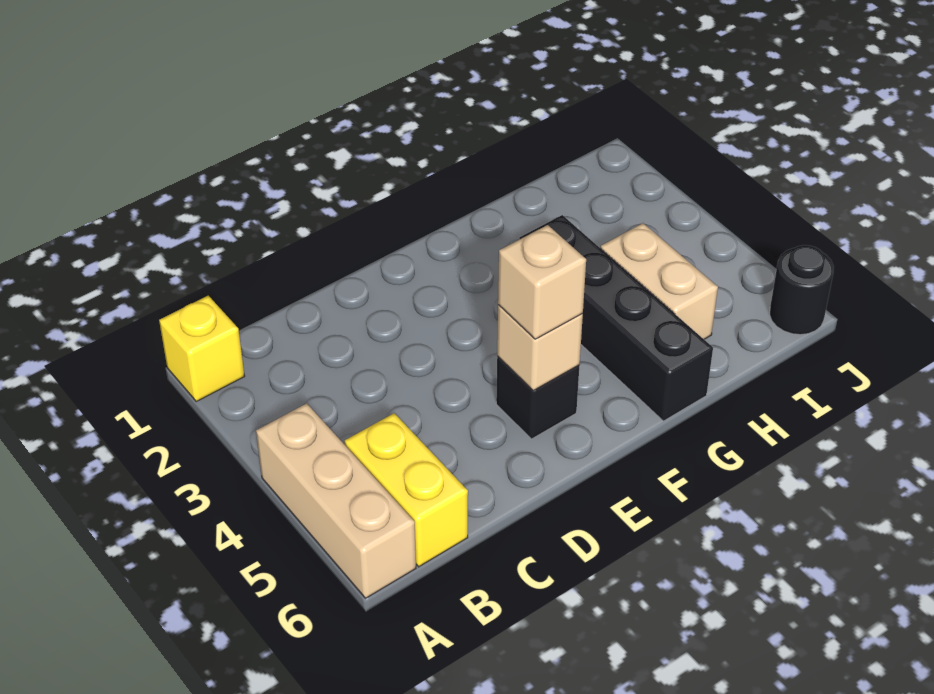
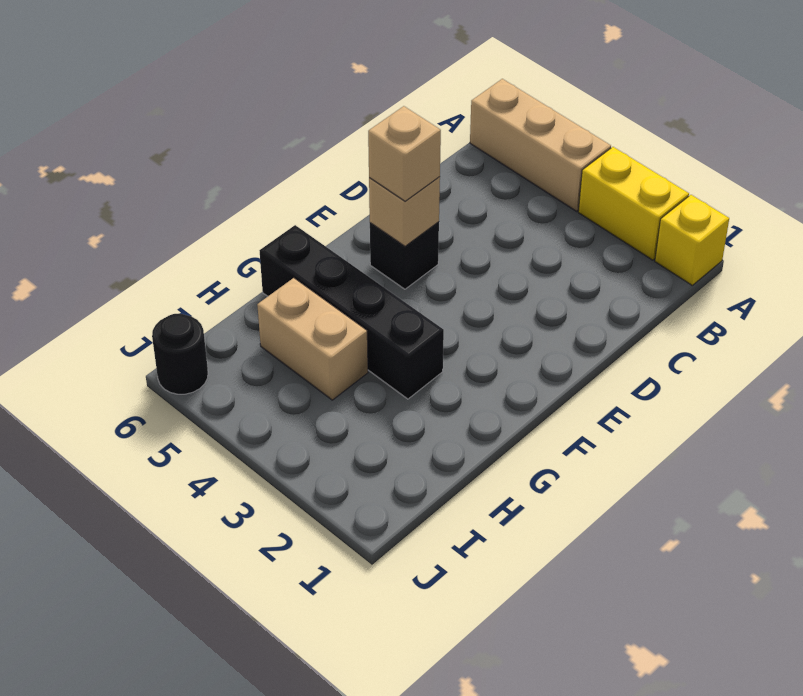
yellow brick B5:B6 level 1 -> yellow brick A2:A3 level 1

